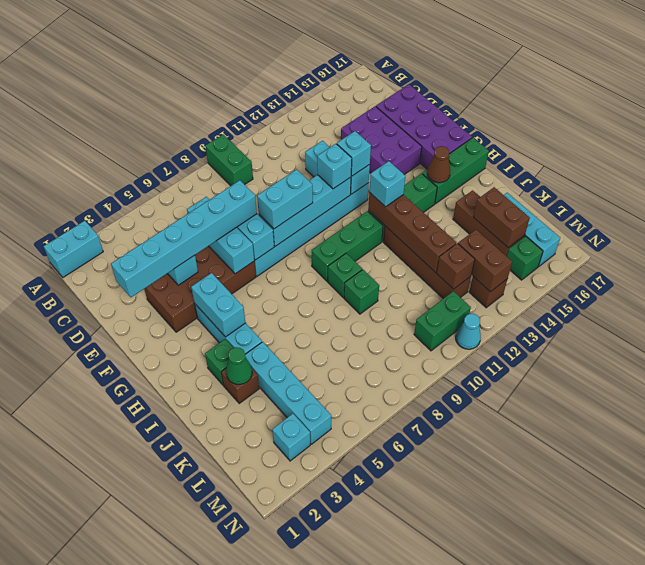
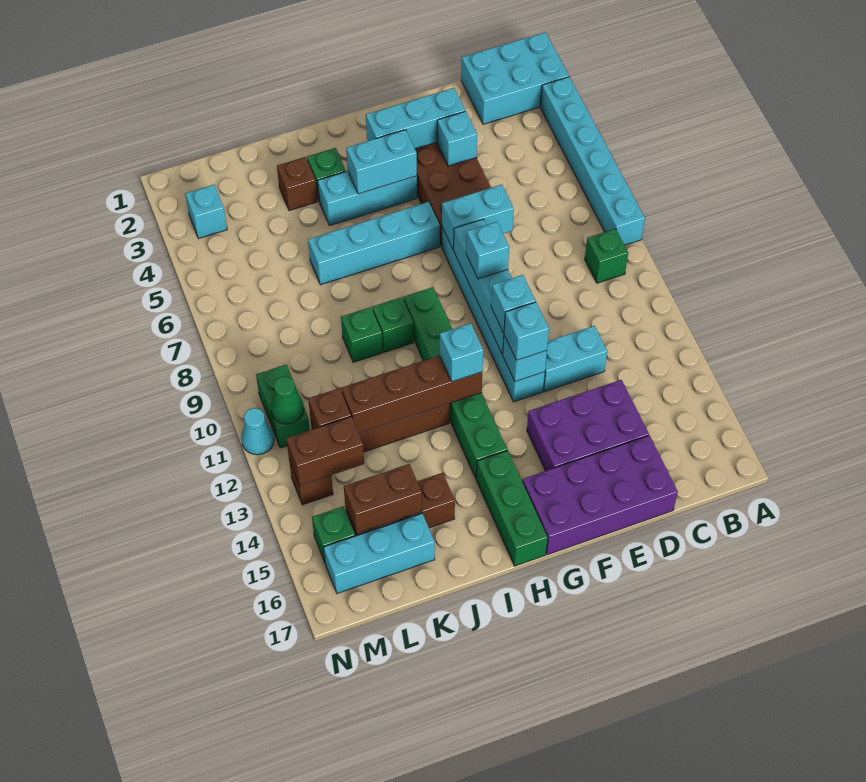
cyan brick A1:A2 level 1 -> cyan brick A1:C2 level 1
green brick A9:B9 level 1 -> green brick B9 level 1
cyan brick D6:F6 level 2 -> cyan brick E3:G3 level 2
cyan brick E2:E7 level 3 -> cyan brick A3:A8 level 1
cyan brick F8:F9 level 3 -> cyan brick F9 level 3
brown cone H15 level 2 -> none
green cone J3 level 2 -> green cone M11 level 2
cyan brick J4:M4 level 1 -> cyan brick G6:J6 level 1

